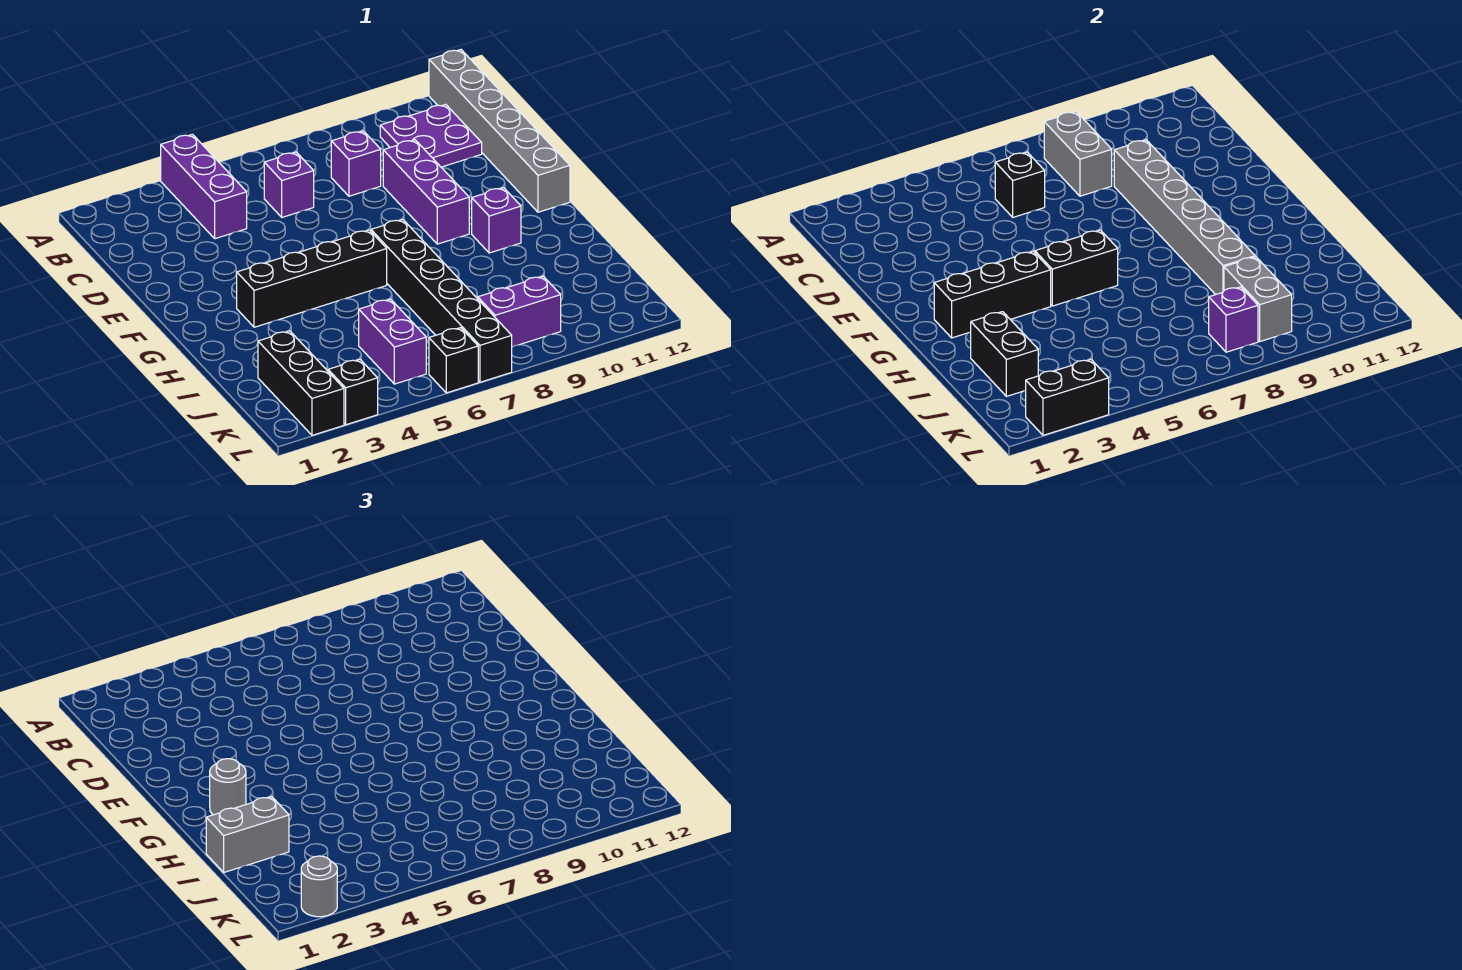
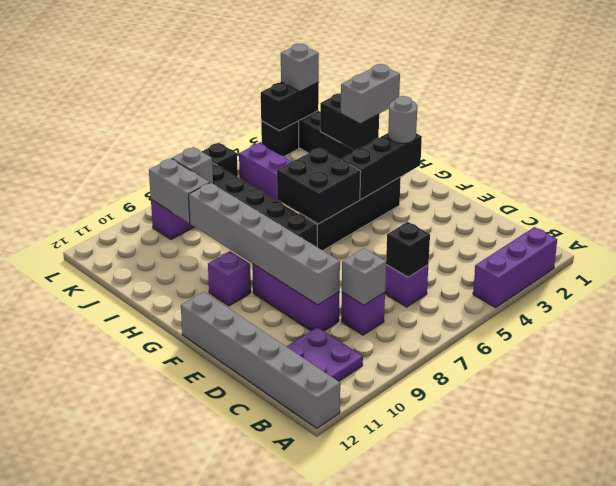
purple brick A4:C4 level 1 -> purple brick A2:A4 level 1
grey brick B8:C8 level 2 -> grey brick C8 level 2
black brick G5:G6 level 2 -> black brick G5:H6 level 2
purple brick K8 level 2 -> grey brick K8 level 2
grey round brick L2 level 3 -> grey brick L2 level 3

